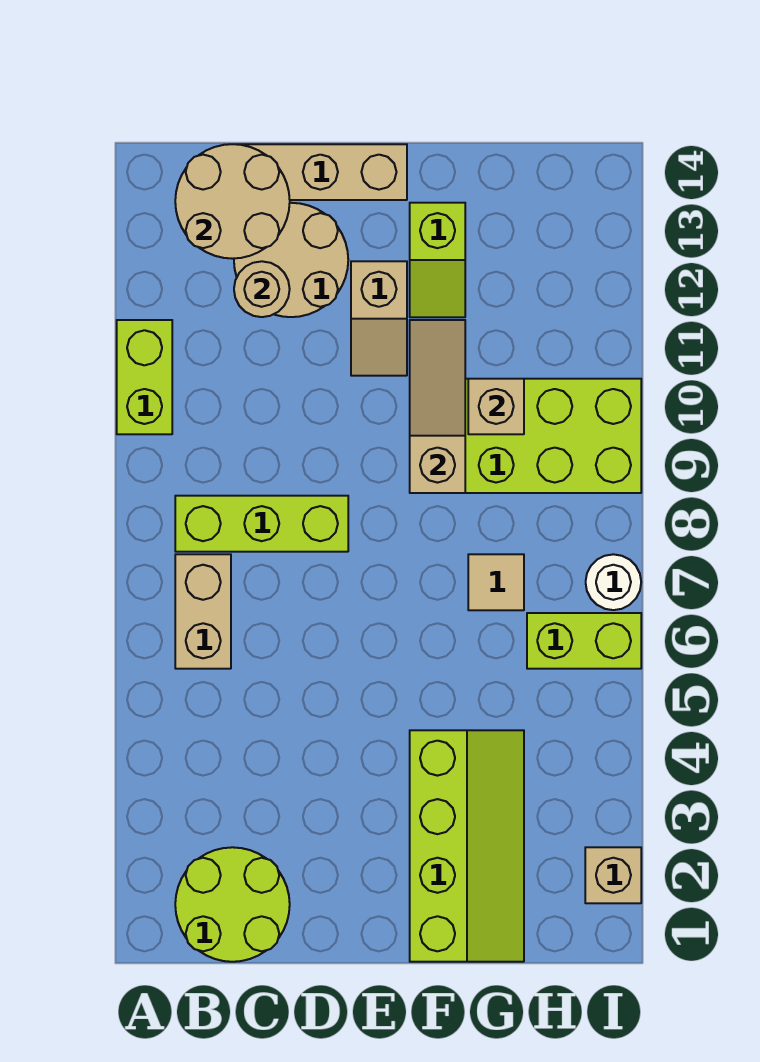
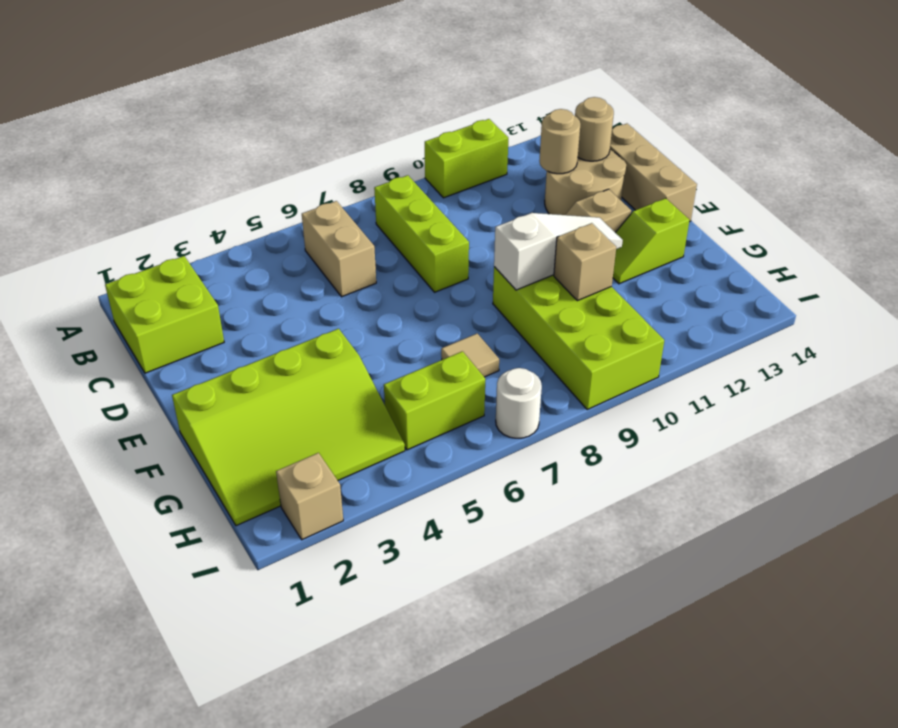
lime round brick B1:C2 level 1 -> lime brick B1:C2 level 1
tan brick B6:B7 level 1 -> tan brick B6:C6 level 1
tan round brick B13:C14 level 2 -> tan round brick C13 level 2
lime slope F1:G4 level 1 top F -> lime slope F1:H4 level 1 top F
tan slope F9:F11 level 2 top 9 -> white slope F9:F11 level 2 top 9
lime brick H6:I6 level 1 -> lime brick H5:H6 level 1

